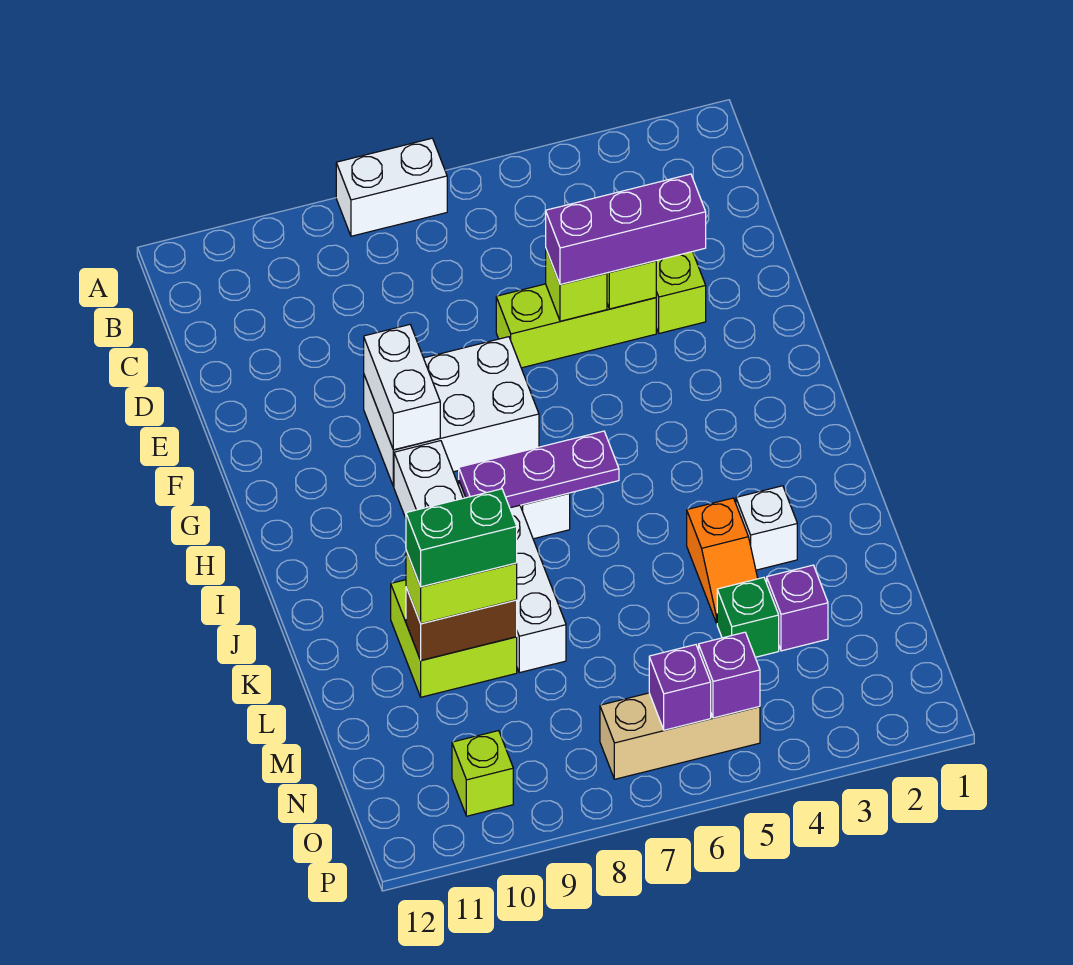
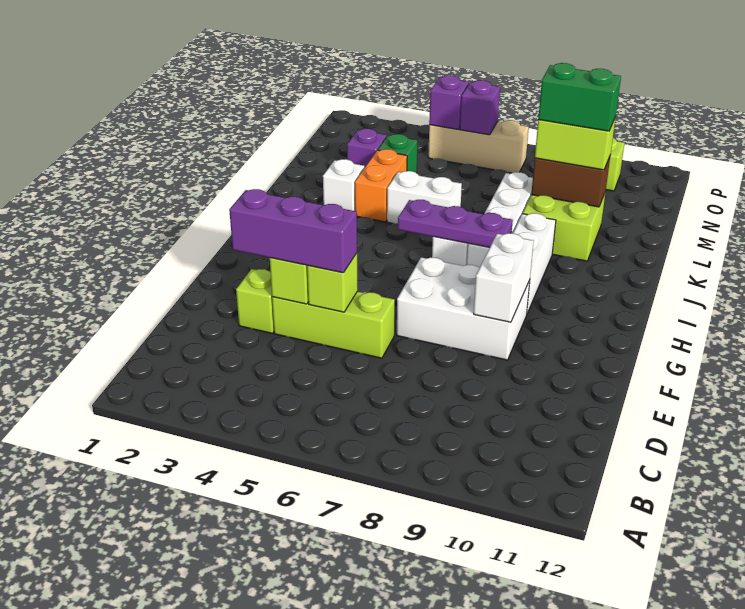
white brick A7:A8 level 1 -> white brick K5:K6 level 1
orange slope K4:L4 level 1 top K -> orange brick K4:L4 level 1

